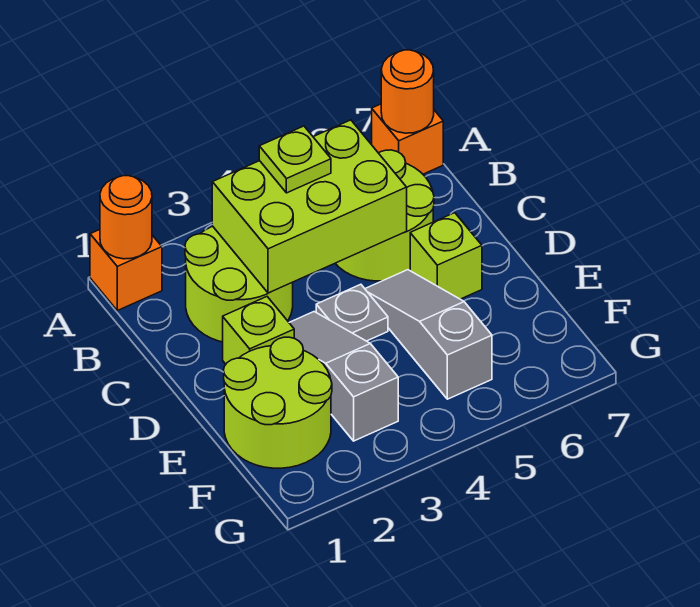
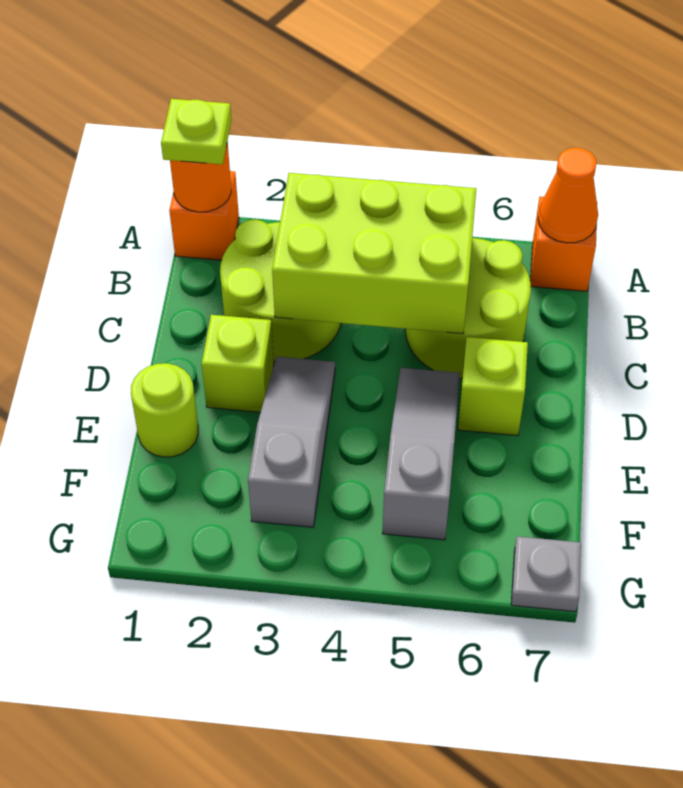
orange round brick A7 level 2 -> orange cone A7 level 2
lime plate B4 level 3 -> lime plate A1 level 3
grey plate D4 level 1 -> grey plate G7 level 1
lime round brick E1:F2 level 1 -> lime round brick E1 level 1

